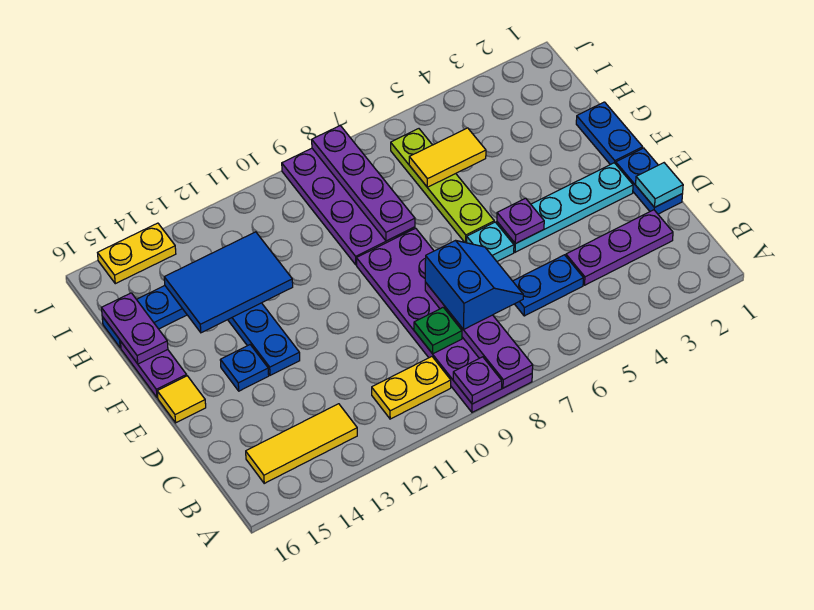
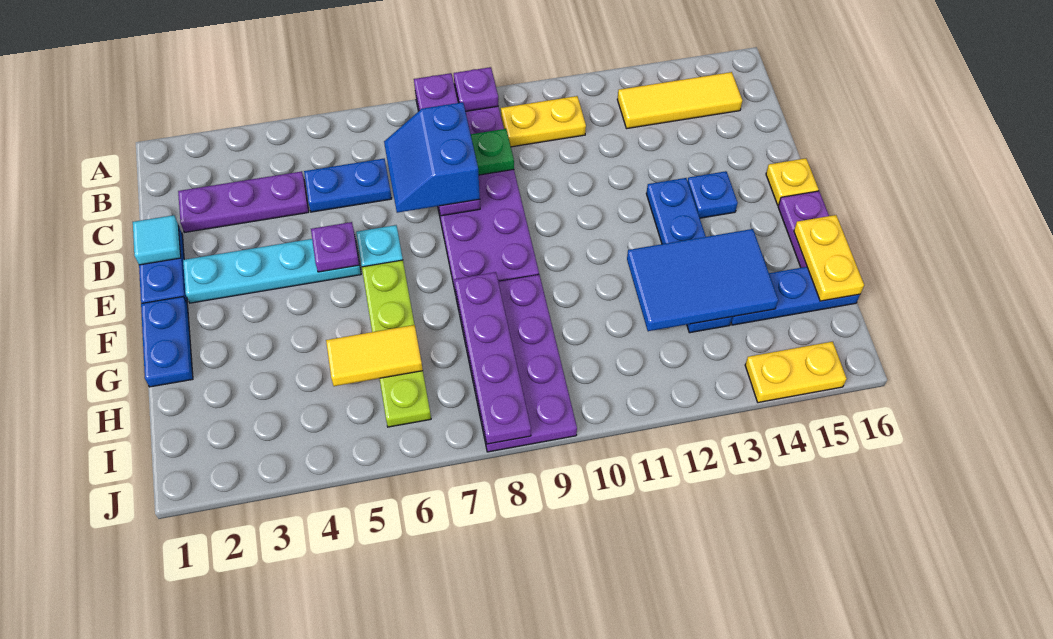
yellow tile E16 level 1 -> yellow plate E16 level 1
purple plate G16:H16 level 2 -> yellow plate G16:H16 level 2

